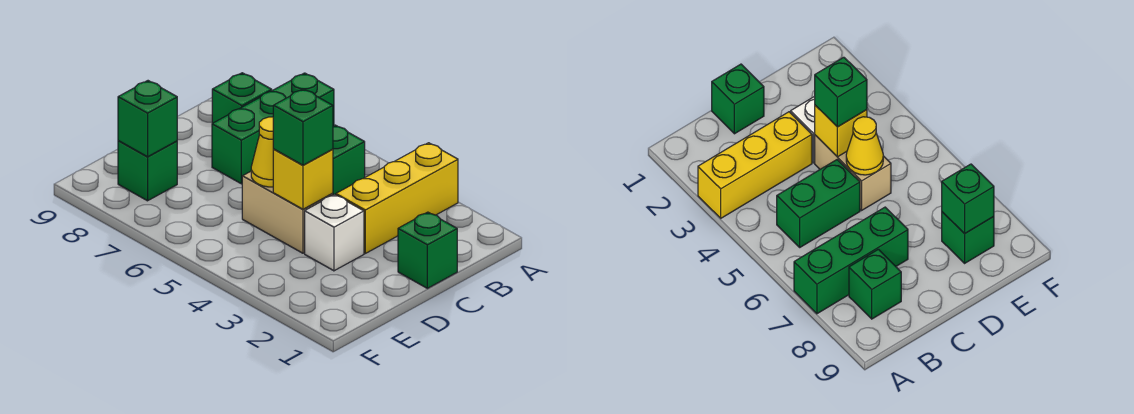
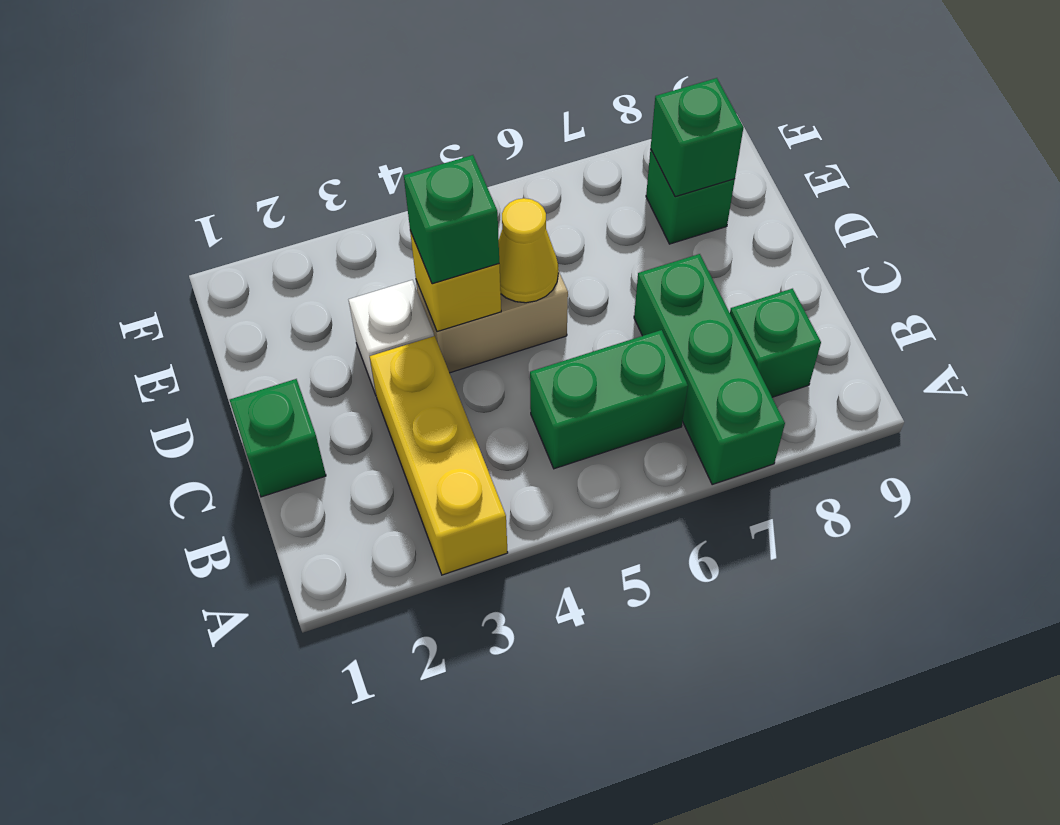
green brick B5:C5 level 1 -> green brick B5:B6 level 1

